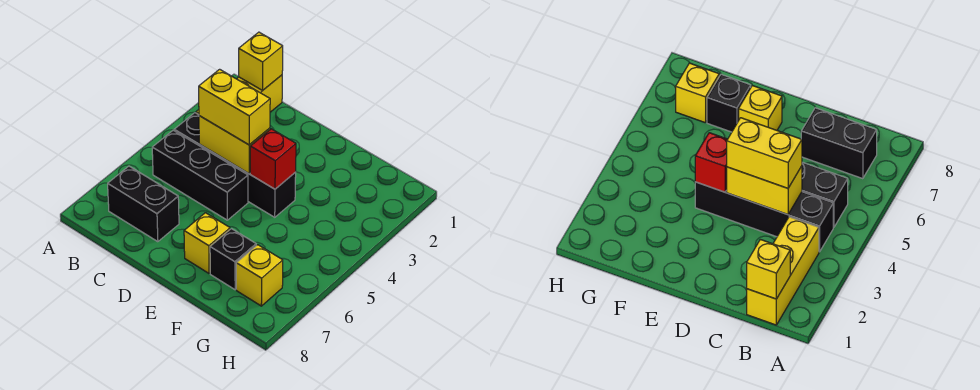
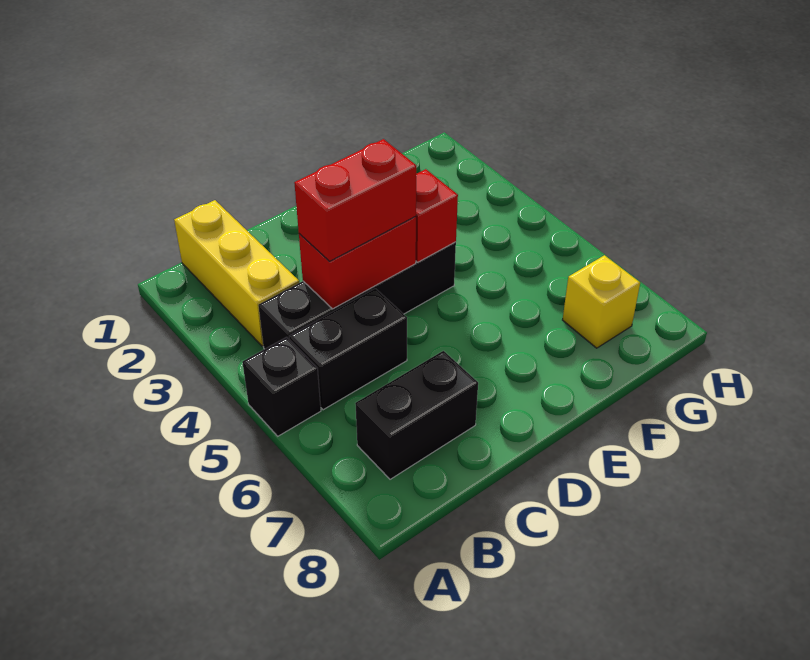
yellow brick B1 level 2 -> none
black brick B5:D5 level 1 -> black brick B5:C5 level 1
yellow brick C4:D4 level 2 -> red brick C4:D4 level 2
yellow brick C4:D4 level 3 -> red brick C4:D4 level 3
yellow brick E7 level 1 -> none
black brick F7 level 1 -> black brick A5 level 1

